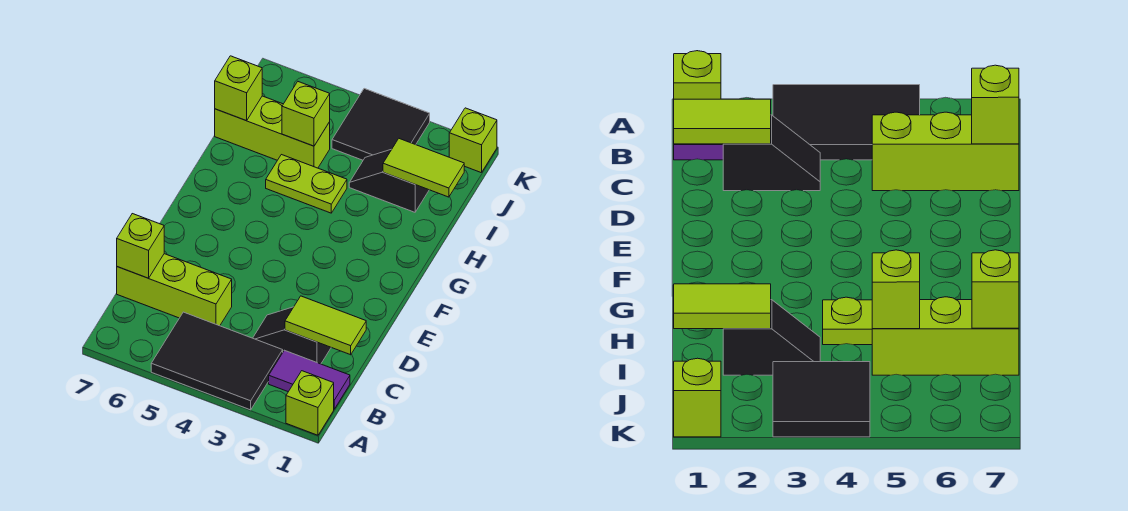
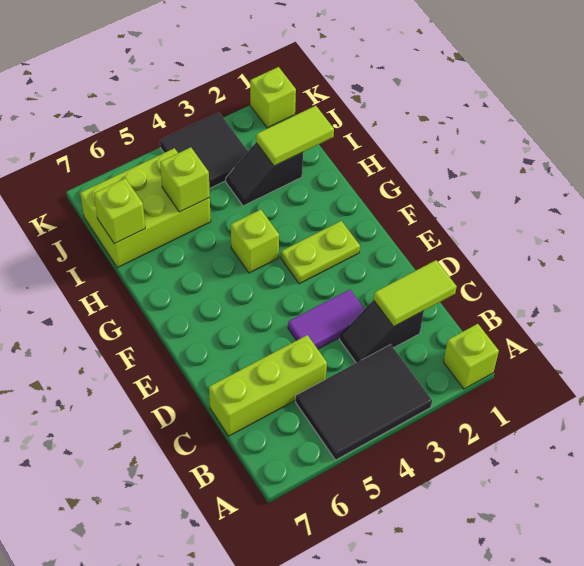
purple tile B1:B2 level 1 -> purple tile D3:D4 level 1
lime brick C7 level 2 -> lime brick G4 level 1
lime plate H4:H5 level 1 -> lime plate F2:F3 level 1
lime brick I5:I7 level 1 -> lime brick I5:J7 level 1

